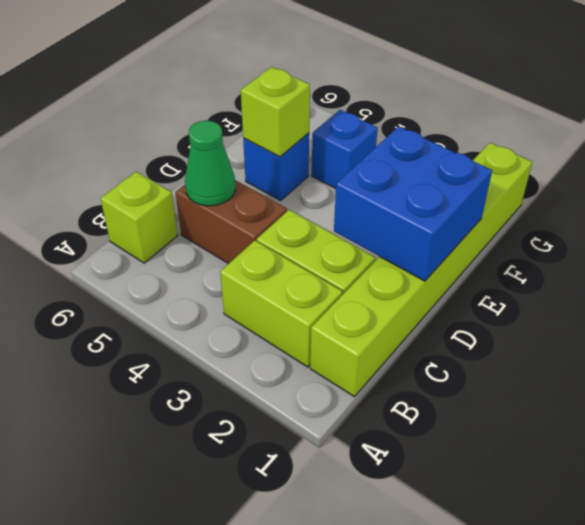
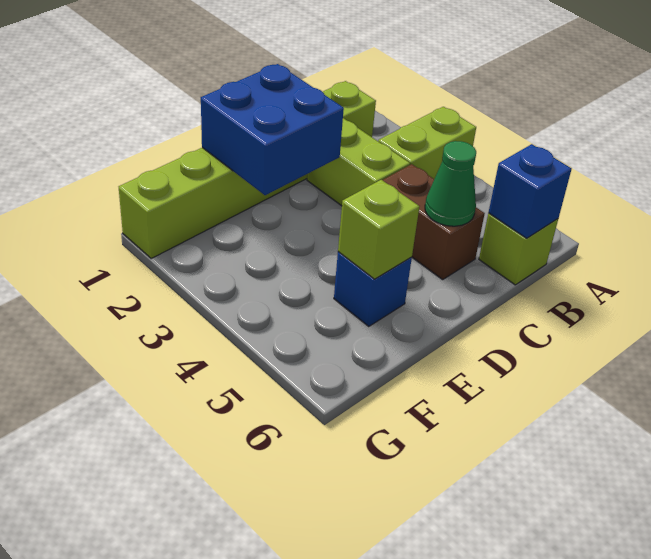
lime brick B2:B3 level 1 -> lime brick A3:B3 level 1
blue brick F4 level 1 -> blue brick B6 level 2

